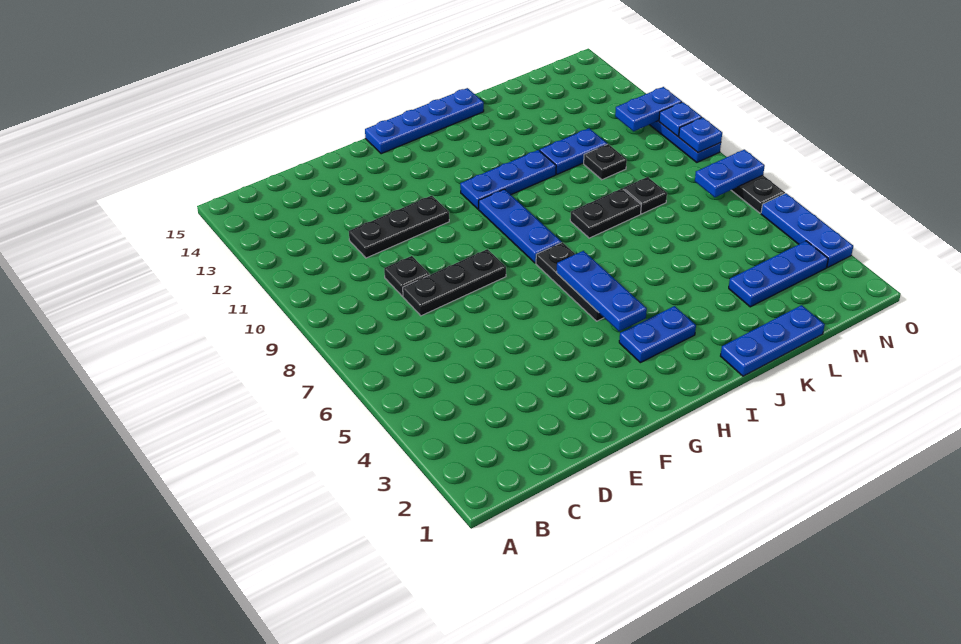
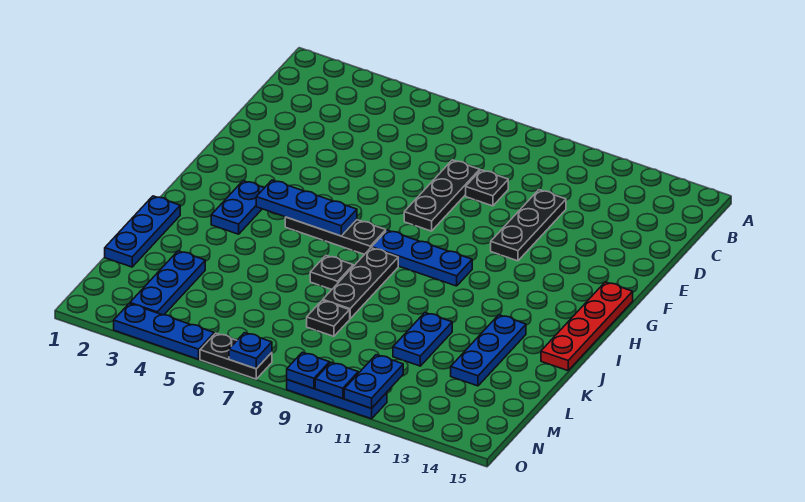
blue plate G15:J15 level 1 -> red plate G15:J15 level 1
blue plate H11:J11 level 1 -> blue plate J13:L13 level 1
black plate J8:K8 level 1 -> black plate I8:K8 level 1
black plate L10 level 1 -> black plate J7 level 1
blue plate N7:O7 level 2 -> blue plate O7 level 2

